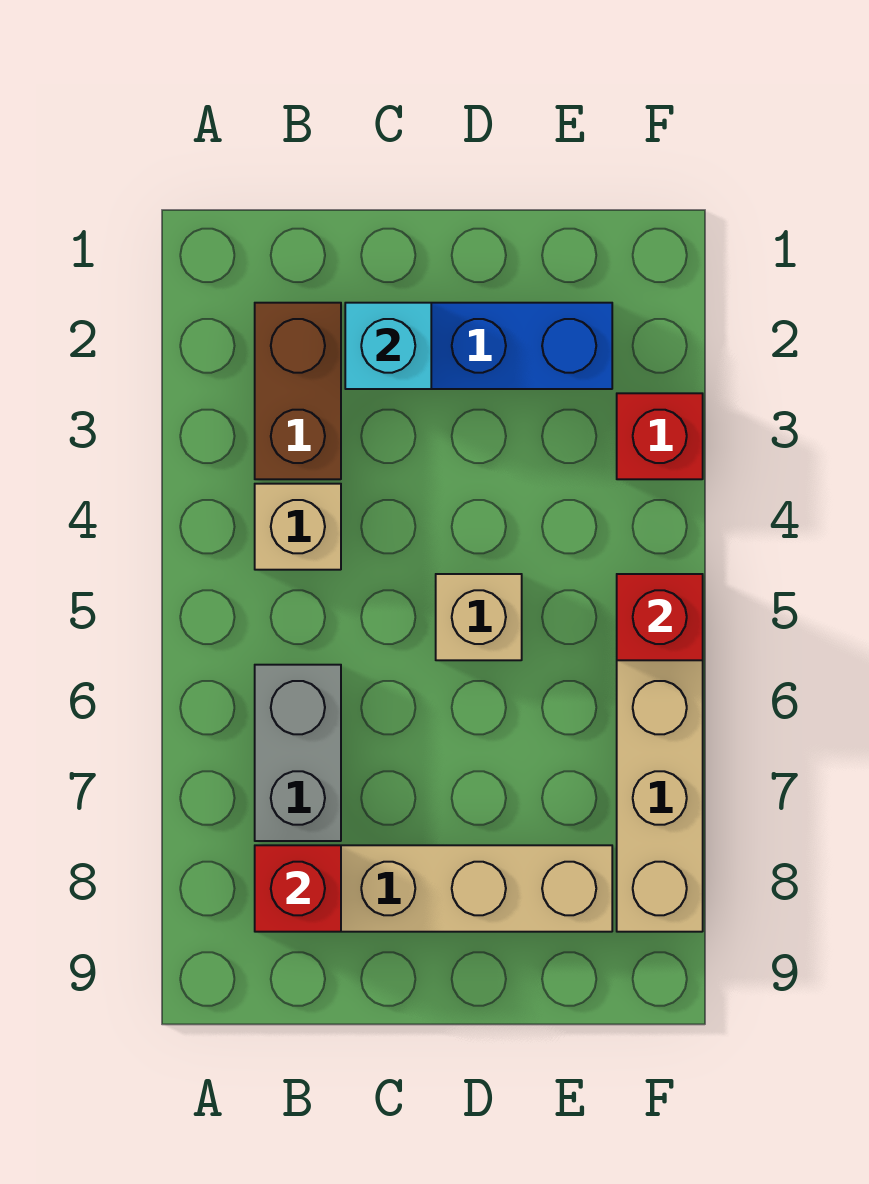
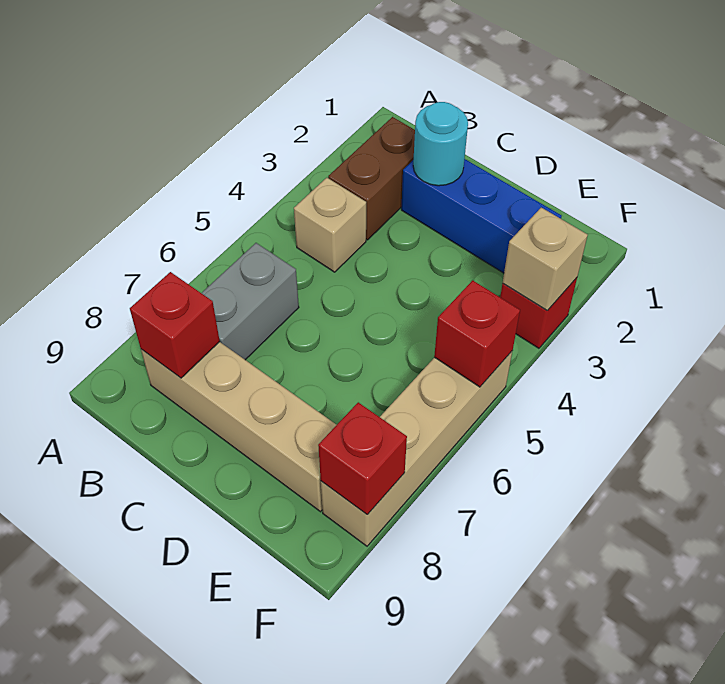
cyan brick C2 level 2 -> cyan round brick C2 level 2
tan brick D5 level 1 -> tan brick F3 level 2
none -> red brick F8 level 2

